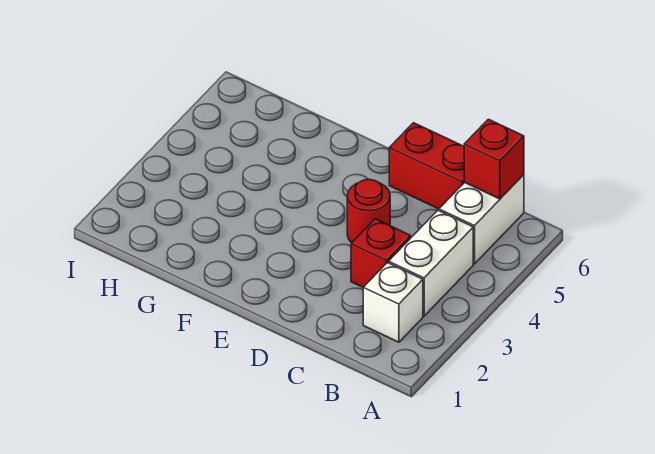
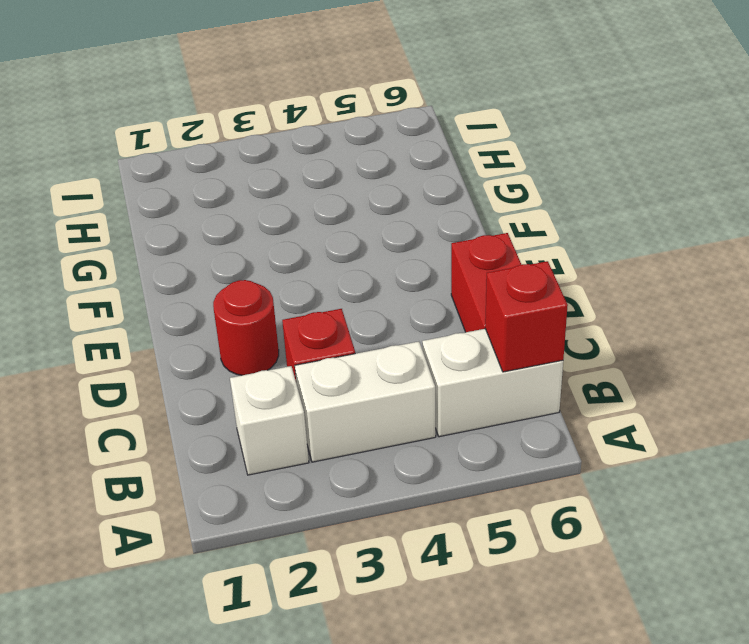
red round brick D4 level 1 -> red round brick D2 level 1

